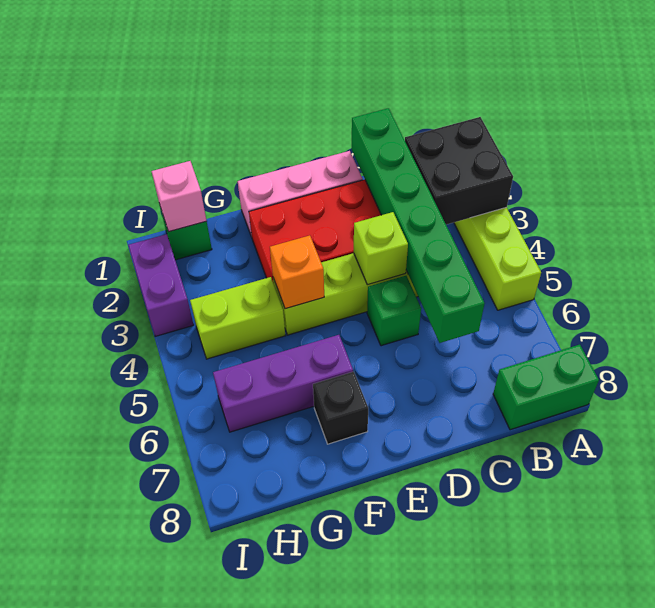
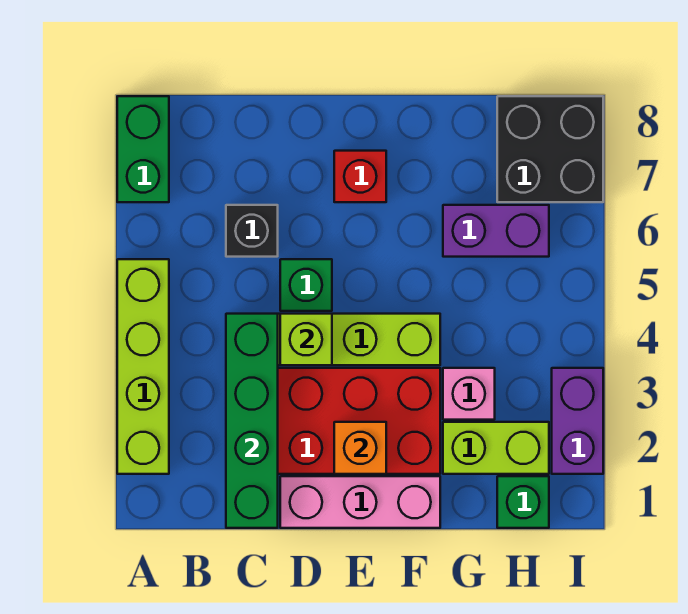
black brick A2:B3 level 2 -> black brick H7:I8 level 1
green brick A8:B8 level 1 -> green brick A7:A8 level 1
green brick C1:C6 level 2 -> green brick C1:C4 level 2
none -> red brick E7 level 1
orange brick F4 level 2 -> orange brick E2 level 2
purple brick F6:H6 level 1 -> purple brick G6:H6 level 1
black brick F7 level 1 -> black brick C6 level 1
lime brick G4:H4 level 1 -> lime brick G2:H2 level 1
pink brick H1 level 2 -> pink brick G3 level 1

